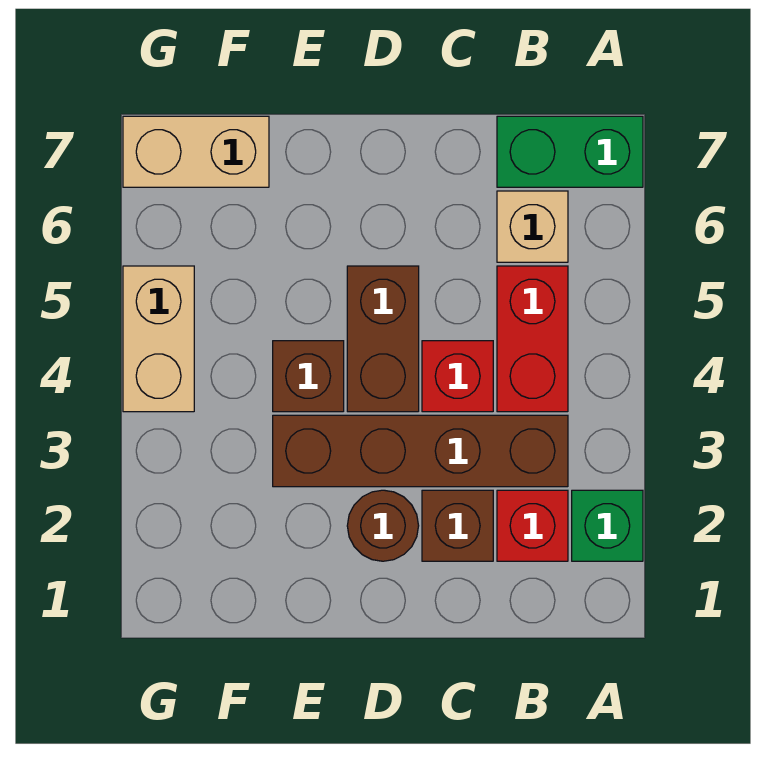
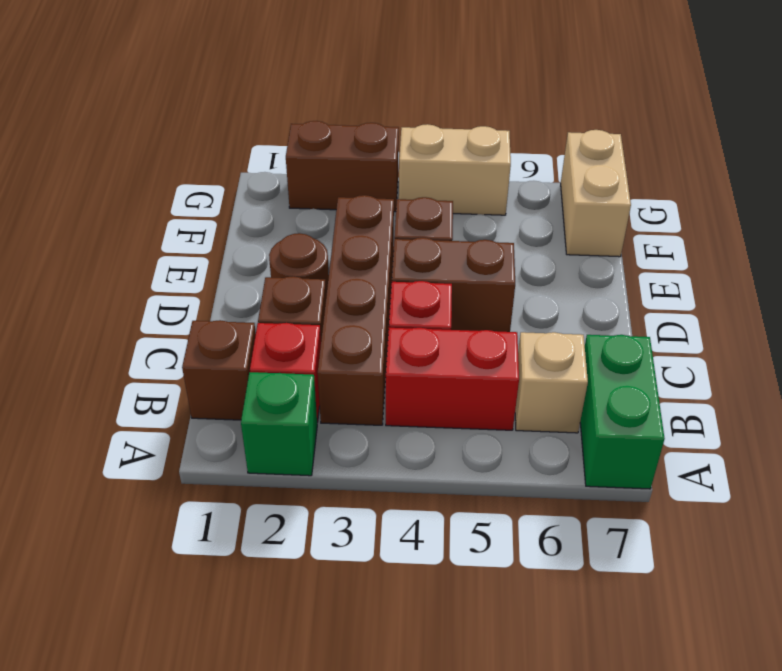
none -> brown brick B1 level 1
none -> brown brick G2:G3 level 1

